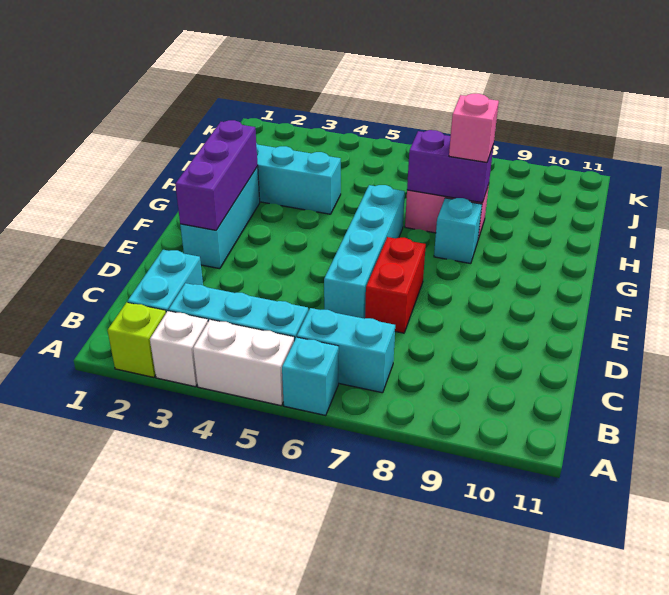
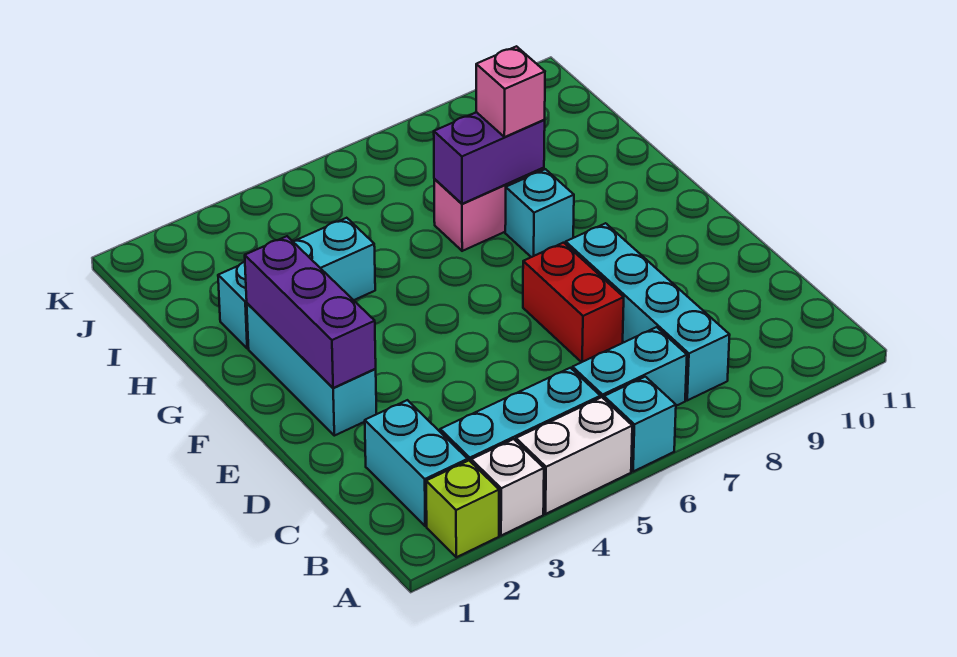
cyan brick D6:G6 level 1 -> cyan brick B8:E8 level 1

